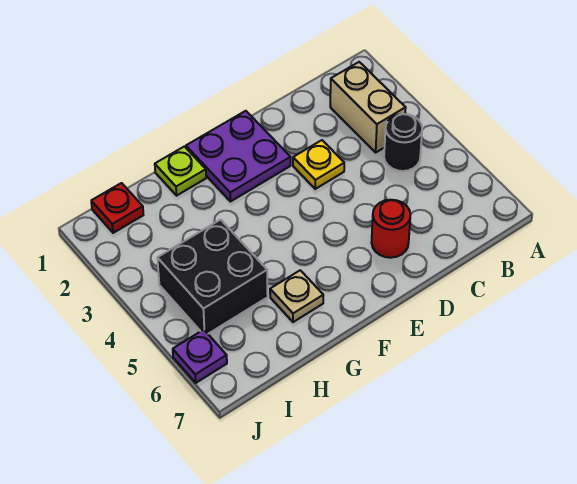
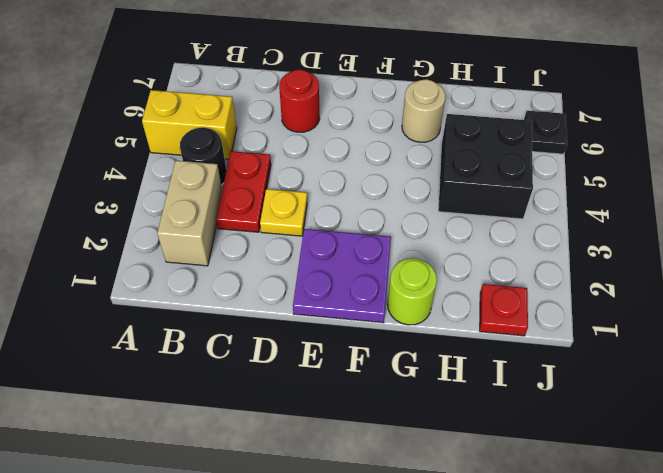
none -> yellow brick A5:B5 level 1
none -> red plate C3:C4 level 1
lime plate G1 level 1 -> lime round brick G1 level 1
tan plate G6 level 1 -> tan round brick G6 level 1
purple plate J6 level 1 -> black plate J6 level 1

